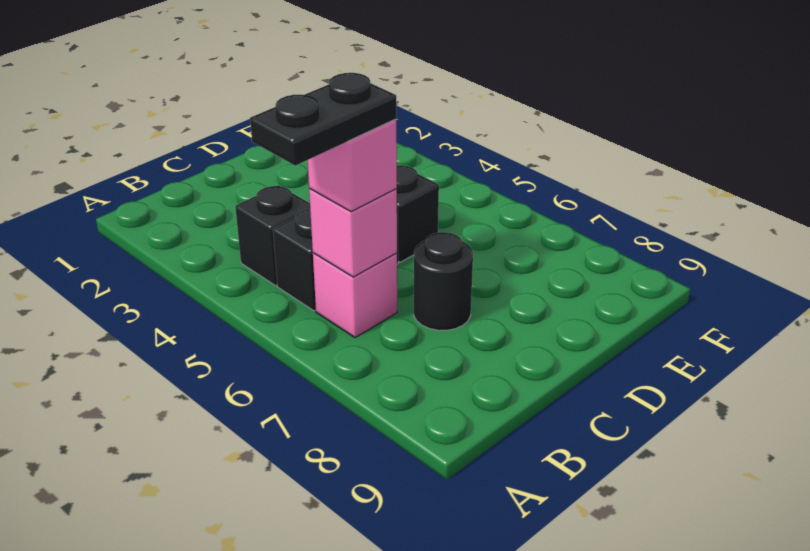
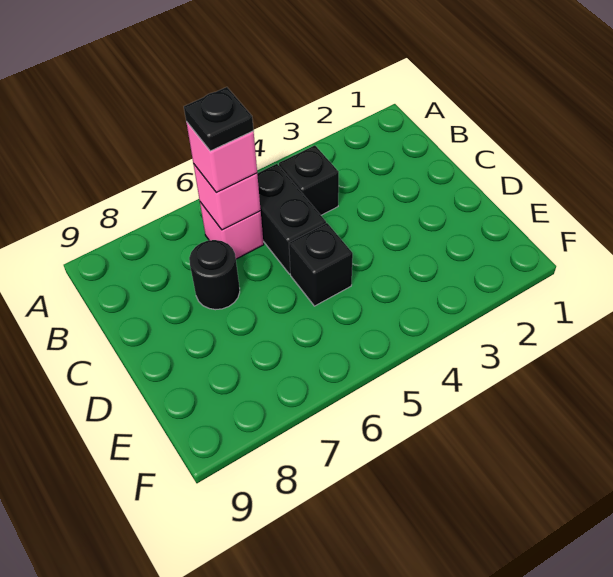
black plate A6:B6 level 4 -> black plate B6 level 4

